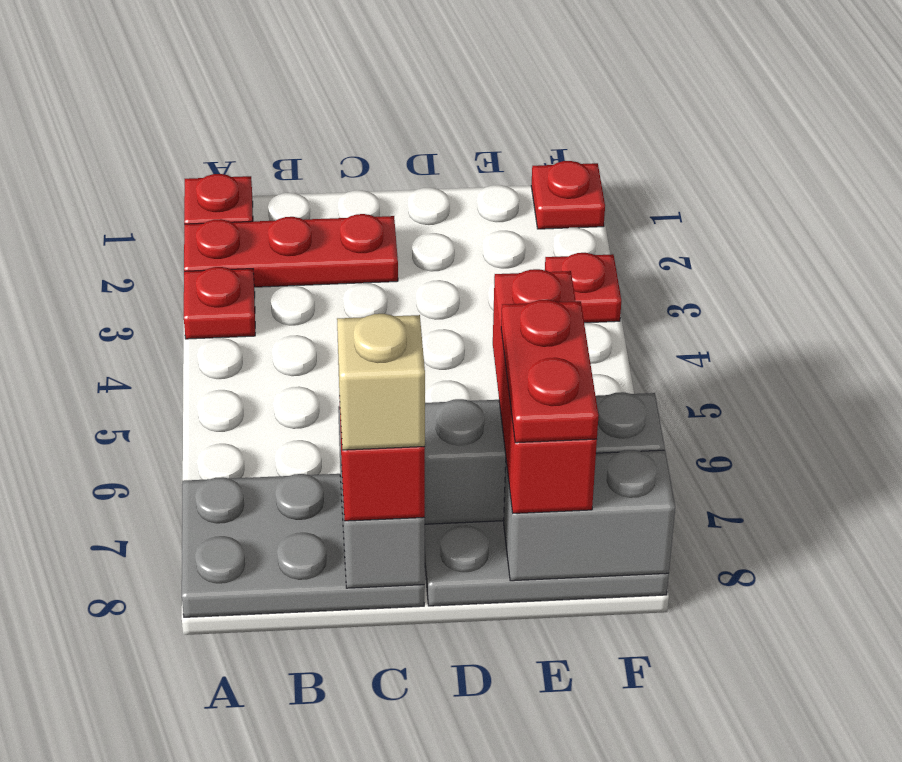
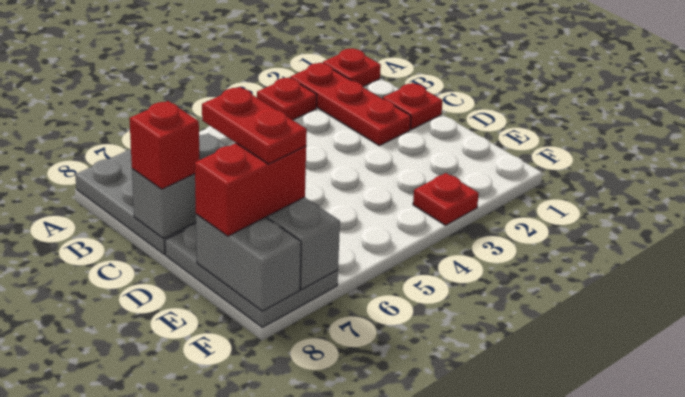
tan brick C8 level 4 -> none
red brick E6:E8 level 3 -> red brick E7:E8 level 3
red plate E7:E8 level 4 -> red plate D7:E7 level 4
red plate F1 level 1 -> red plate C1 level 1

